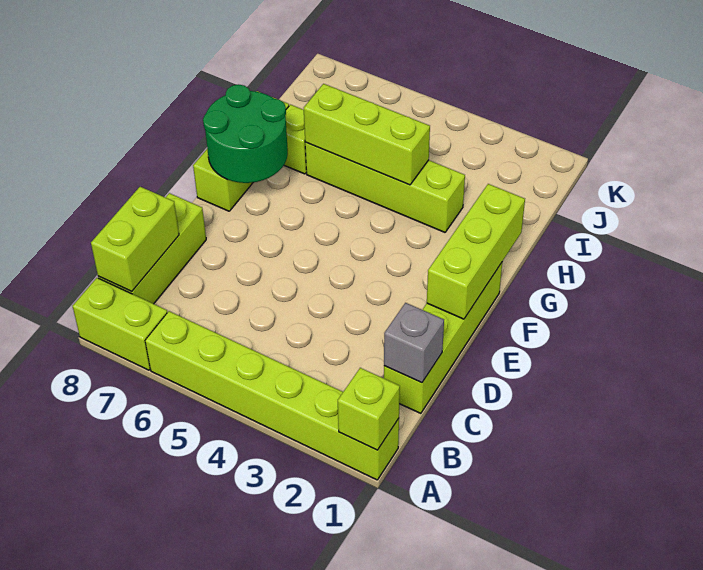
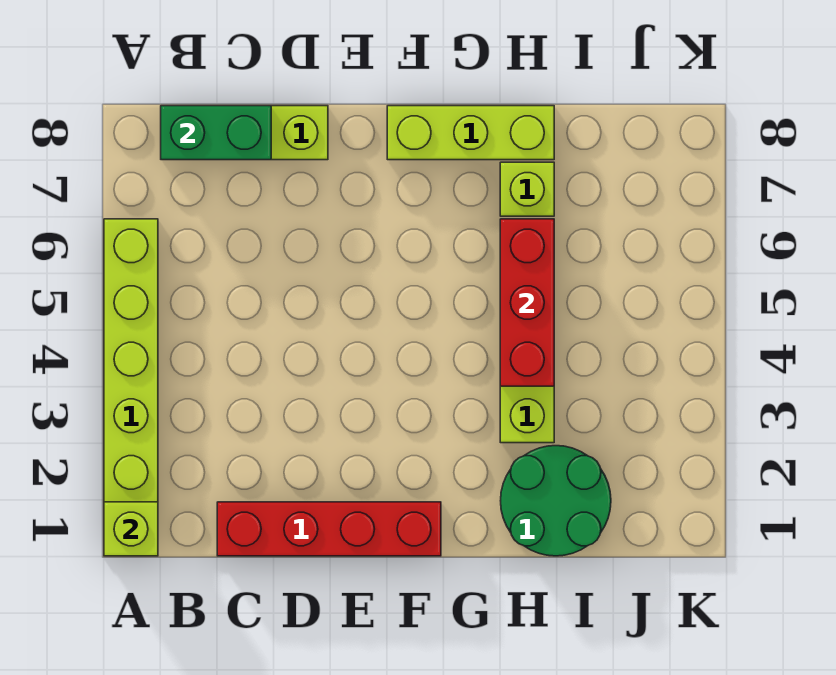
lime brick A7:A8 level 1 -> none
lime brick B8:C8 level 2 -> green brick B8:C8 level 2
lime brick C1:F1 level 1 -> red brick C1:F1 level 1
grey brick C1 level 2 -> none
lime brick E1:G1 level 2 -> none
green round brick F7:G8 level 2 -> green round brick H1:I2 level 1
lime brick H4:H6 level 2 -> red brick H4:H6 level 2

